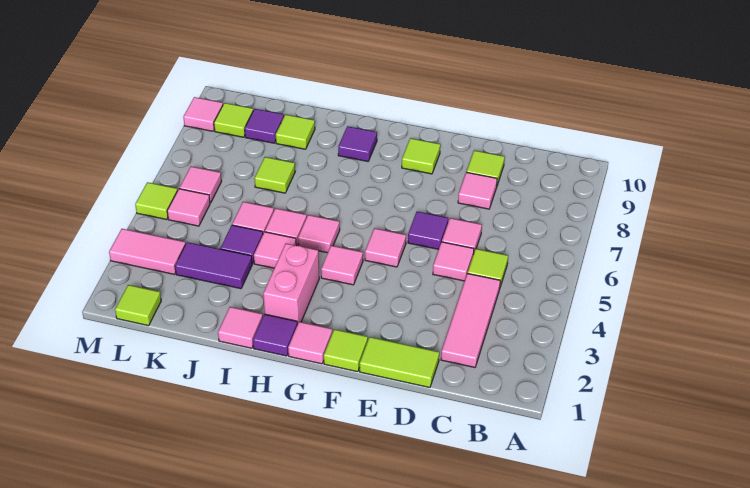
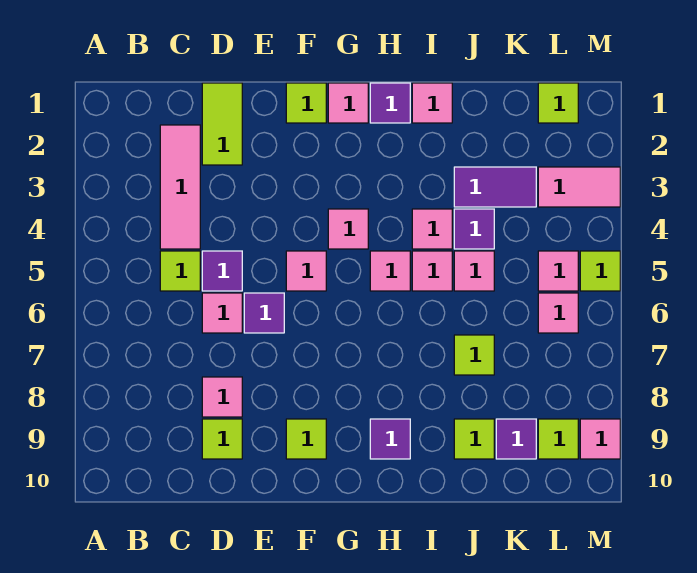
lime tile D1:E1 level 1 -> lime tile D1:D2 level 1
pink tile D5 level 1 -> purple tile D5 level 1
pink brick H2:H3 level 1 -> none

